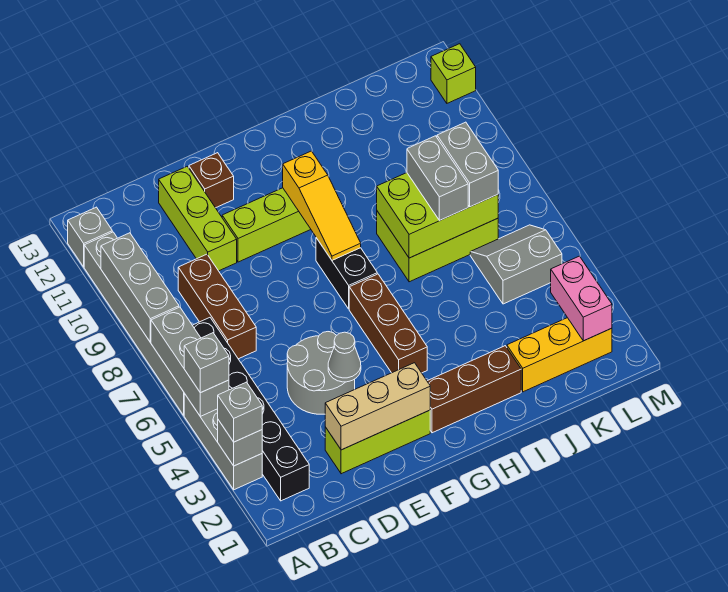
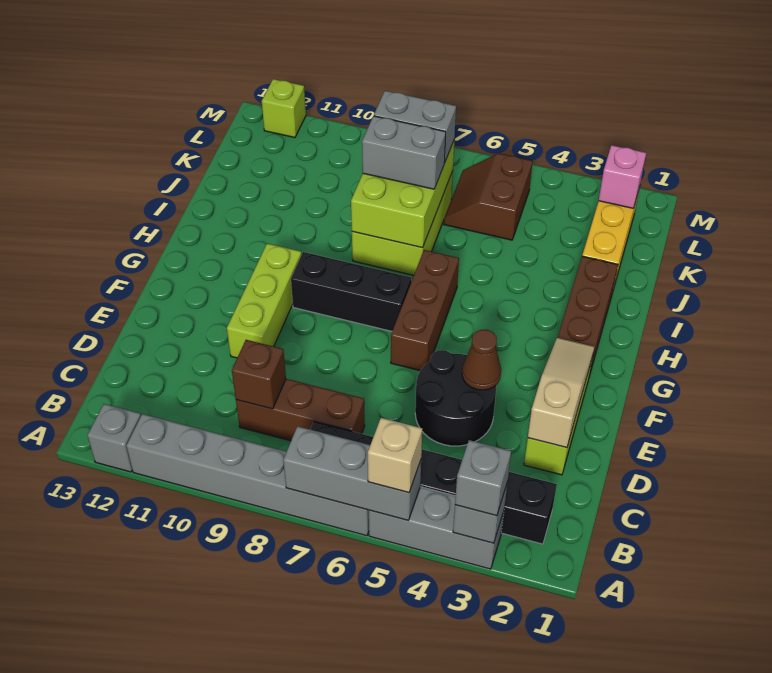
grey brick A5 level 3 -> tan brick A5 level 3
grey brick A8:A10 level 2 -> none
tan brick D2:F2 level 2 -> tan slope D2:F2 level 2 top D
grey round brick D4:E5 level 1 -> black round brick D4:E5 level 1
lime brick D10:D12 level 1 -> none
grey cone E4 level 2 -> brown cone E4 level 2
brown brick E12 level 1 -> brown brick C9 level 2
brown brick G4:G6 level 1 -> brown brick F6:H6 level 1
black brick G7:G8 level 1 -> black brick G7:G9 level 1
yellow slope G8:G10 level 2 top 10 -> none
grey slope K5:L6 level 1 top 5 -> brown slope K5:L6 level 1 top 5
pink brick L2:L3 level 2 -> pink brick L2 level 2

